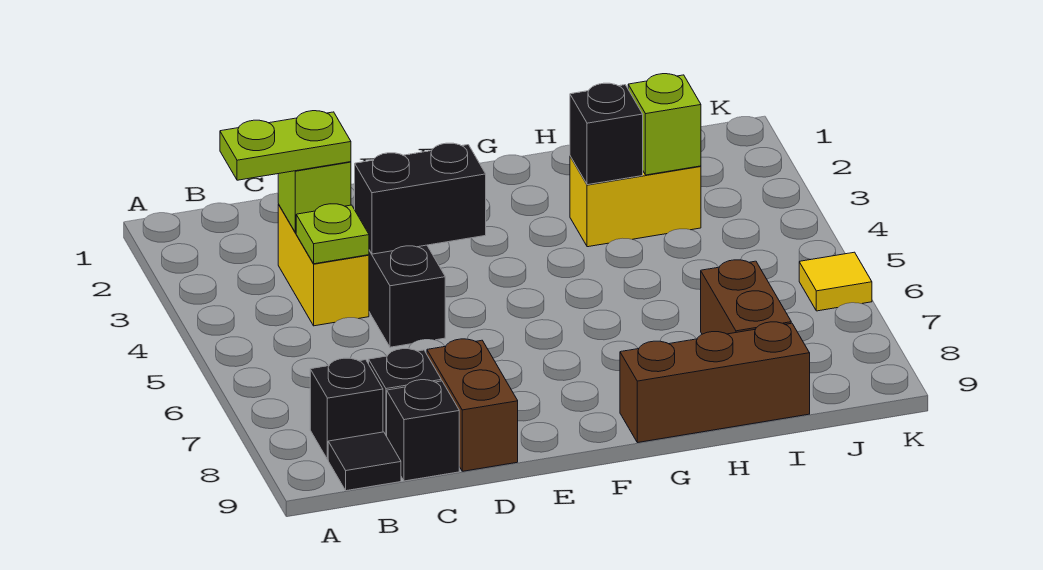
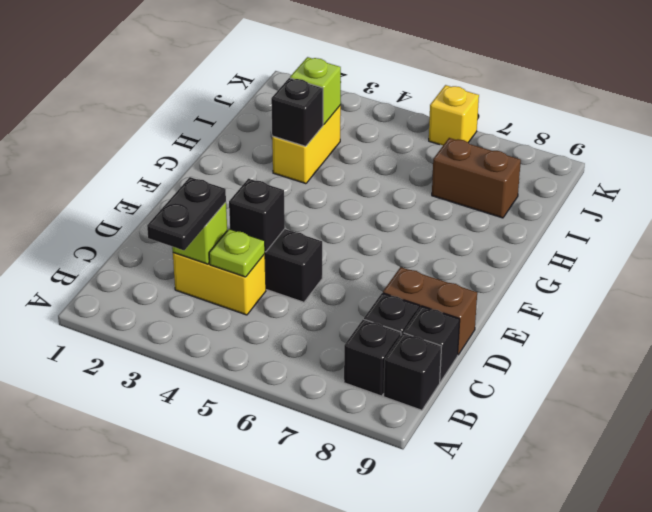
lime plate B3:C3 level 3 -> black plate B3:C3 level 3
black tile B9 level 1 -> black brick B9 level 1
black brick D4:E4 level 2 -> black brick D4 level 2
brown brick G9:I9 level 1 -> none
yellow tile K6 level 1 -> yellow brick K6 level 1

